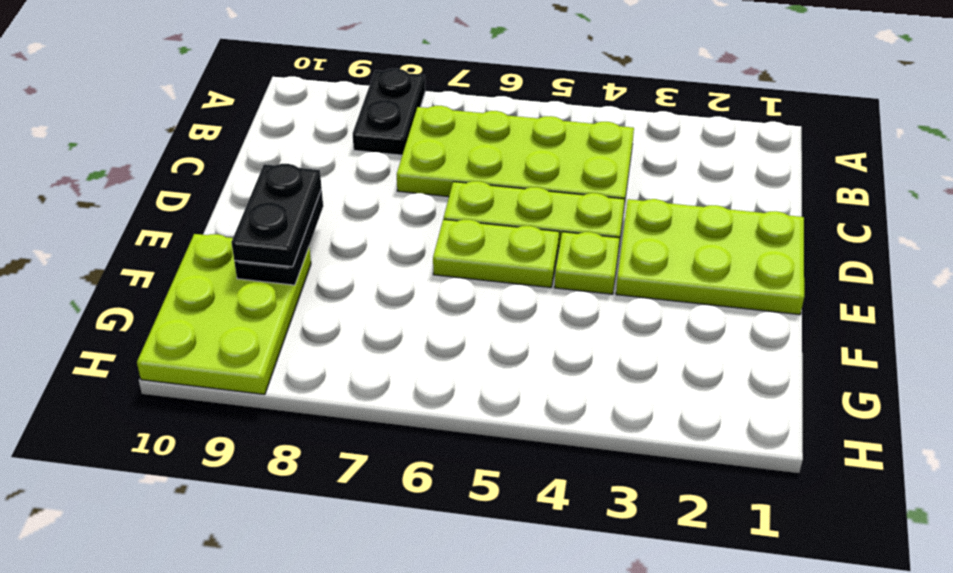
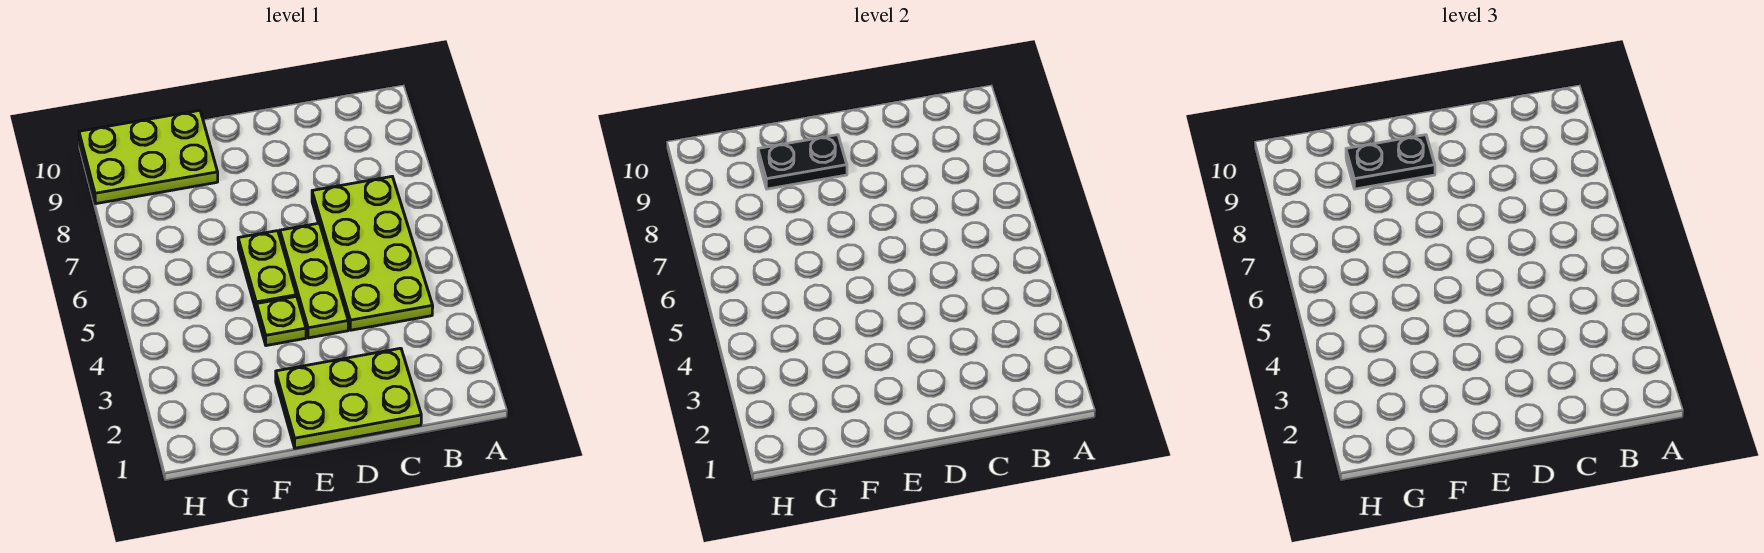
black plate A8:B8 level 1 -> none
lime plate D1:E3 level 1 -> lime plate C1:E2 level 1

